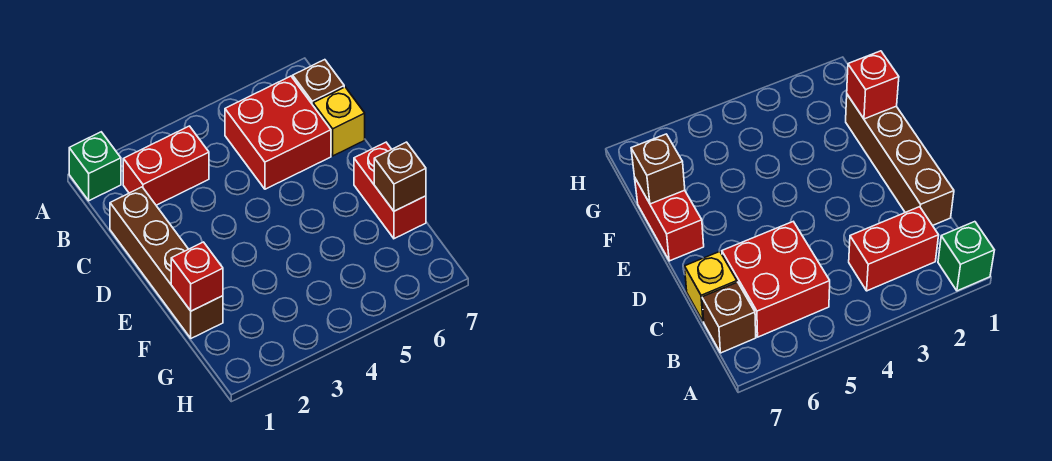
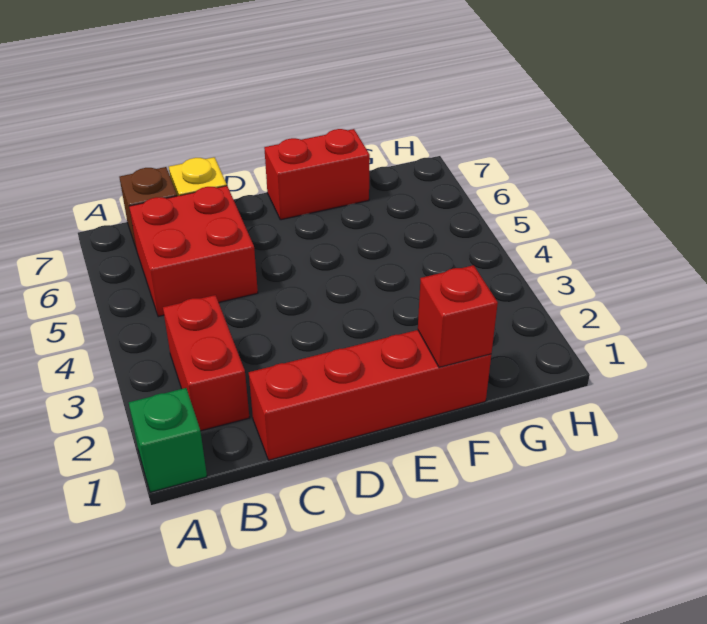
brown brick C1:F1 level 1 -> red brick C1:F1 level 1
brown brick F7 level 2 -> none

